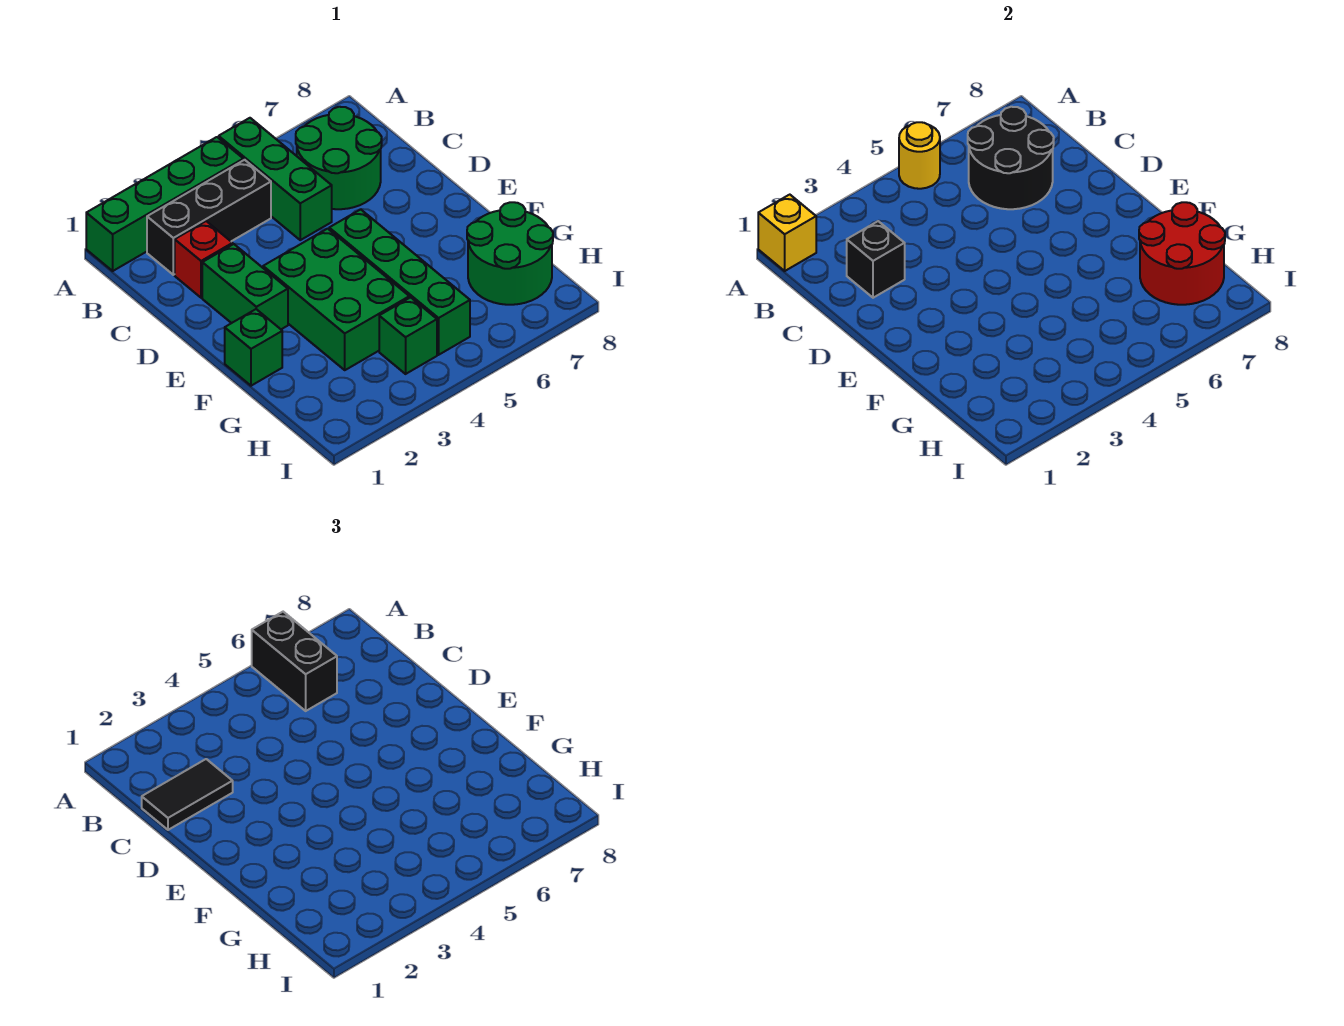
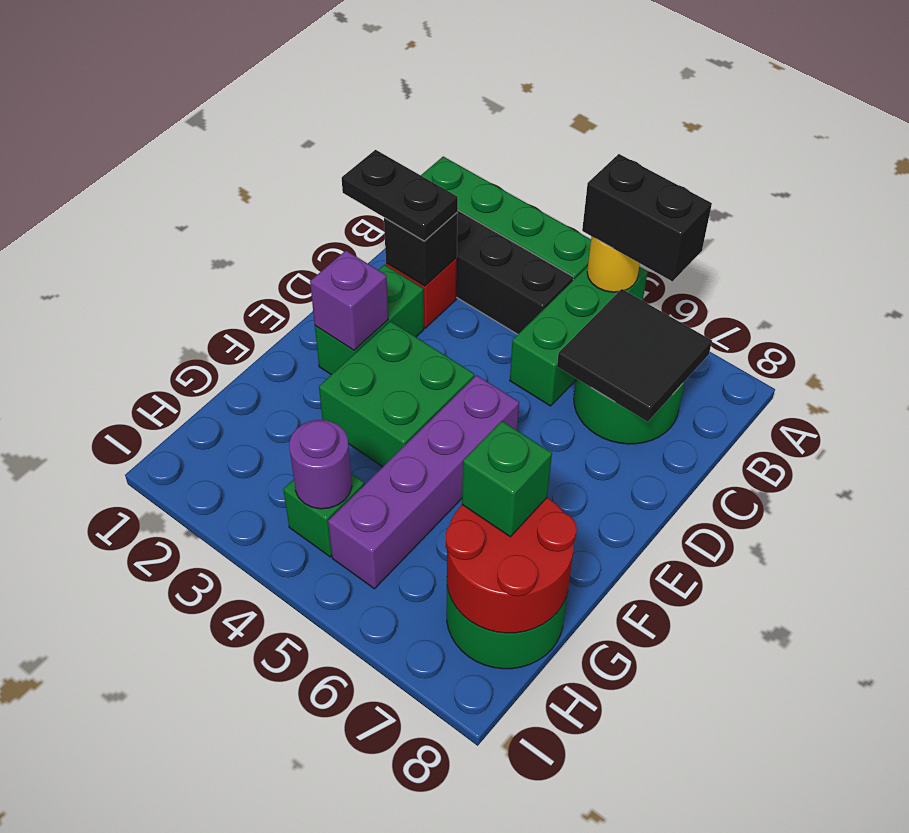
yellow brick A1 level 2 -> none
black brick A6:B6 level 3 -> black brick A5:A6 level 3
black round brick B6:C7 level 2 -> black tile B6:C7 level 2
black tile C1:C2 level 3 -> black plate C1:C2 level 3
none -> purple brick E2 level 2
green brick E3:G4 level 1 -> green brick E3:F4 level 1
green brick E5:H5 level 1 -> purple brick E5:H5 level 1
green brick F1 level 1 -> green brick G7 level 3
none -> purple round brick H4 level 2

